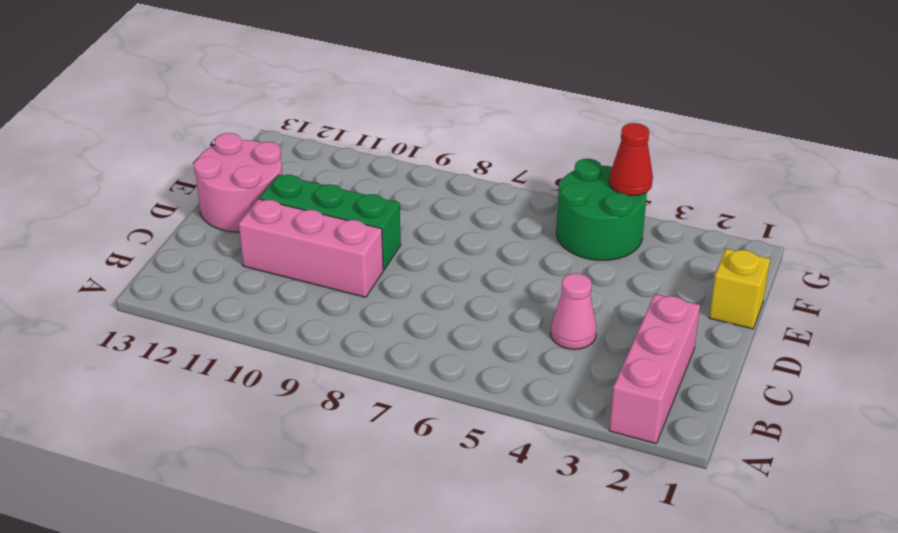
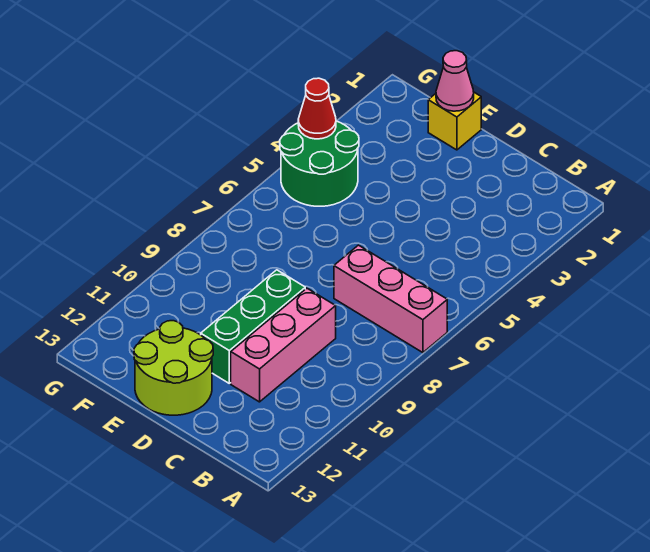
pink brick A2:C2 level 1 -> pink brick A7:C7 level 1
pink cone C4 level 1 -> pink cone E1 level 2
pink round brick D12:E13 level 1 -> lime round brick D12:E13 level 1

